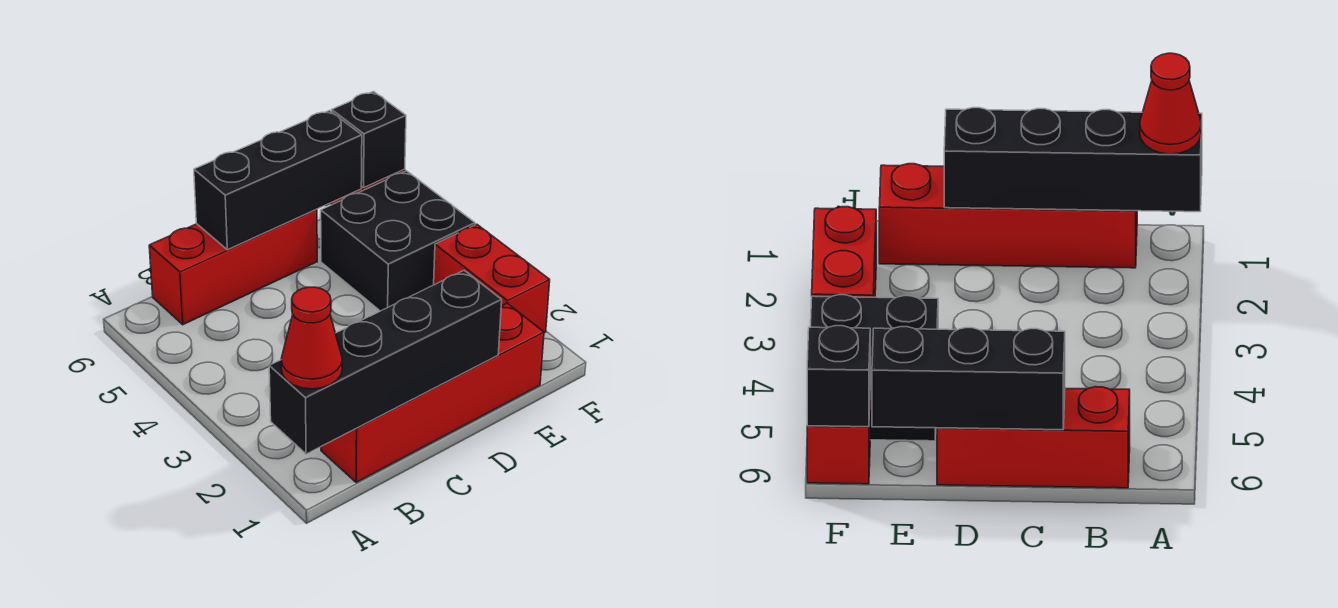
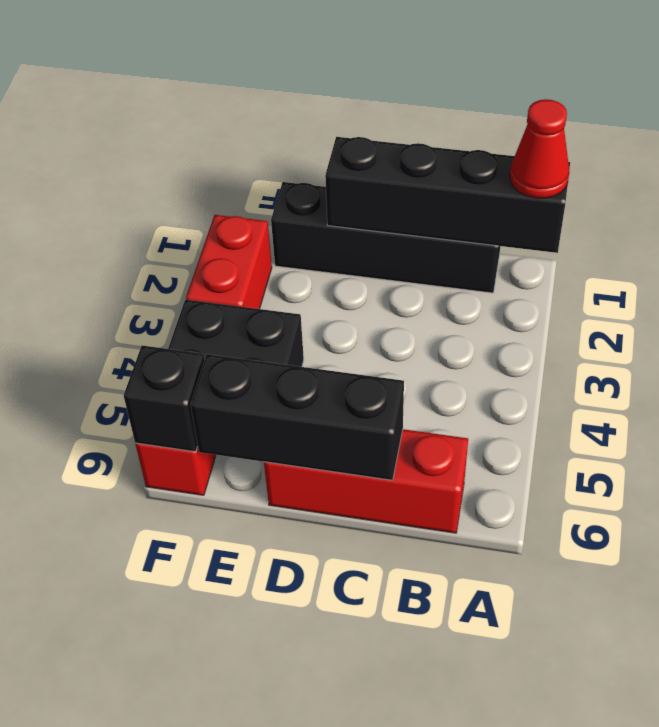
red brick B1:E1 level 1 -> black brick B1:E1 level 1

